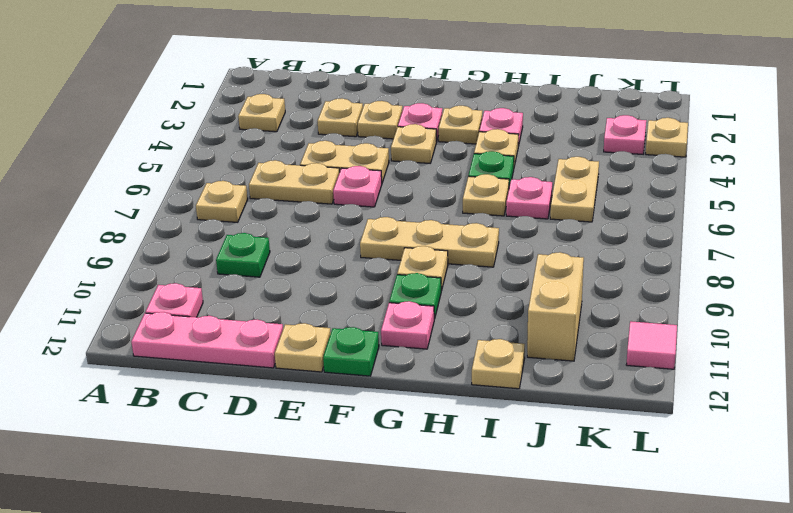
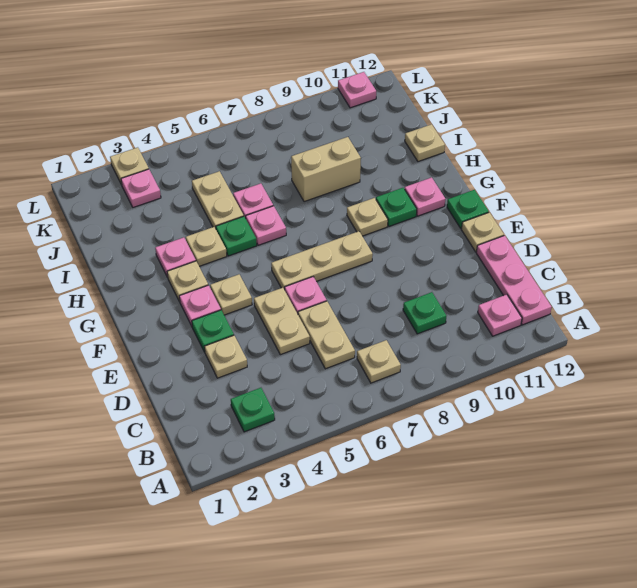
tan plate B3 level 1 -> green plate B3 level 1
tan plate E3 level 1 -> green plate E3 level 1
tan plate F8:H8 level 1 -> tan plate F6:F8 level 1
tan plate H6 level 1 -> pink plate H6 level 1
tan plate J5:J6 level 1 -> tan plate I5:J5 level 1
tan brick J10:J11 level 1 -> tan brick I8:I9 level 1
pink tile L11 level 1 -> pink plate L11 level 1

